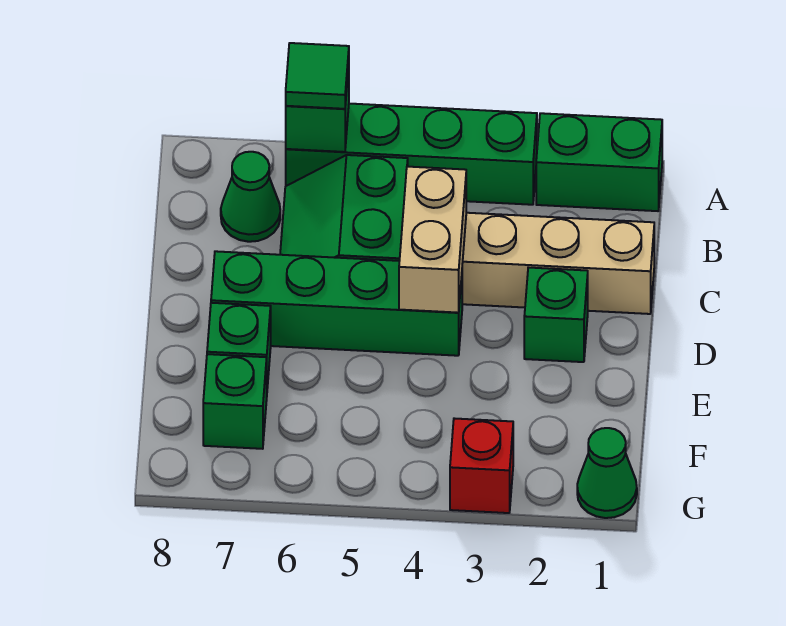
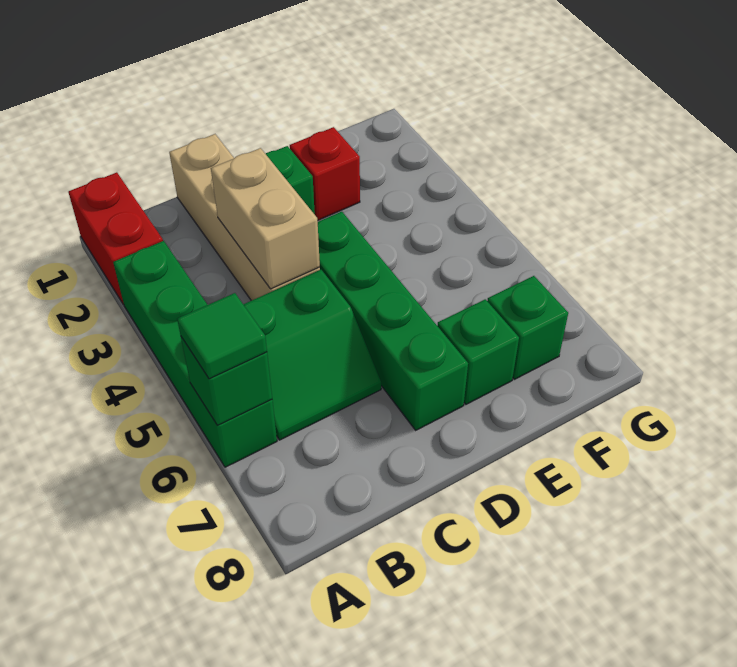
green brick A1:A2 level 1 -> red brick A1:A2 level 1
green cone B7 level 1 -> none
tan brick C4:D4 level 2 -> tan brick C3:C4 level 2
green cone G1 level 1 -> none
red brick G3 level 1 -> red brick E2 level 1

